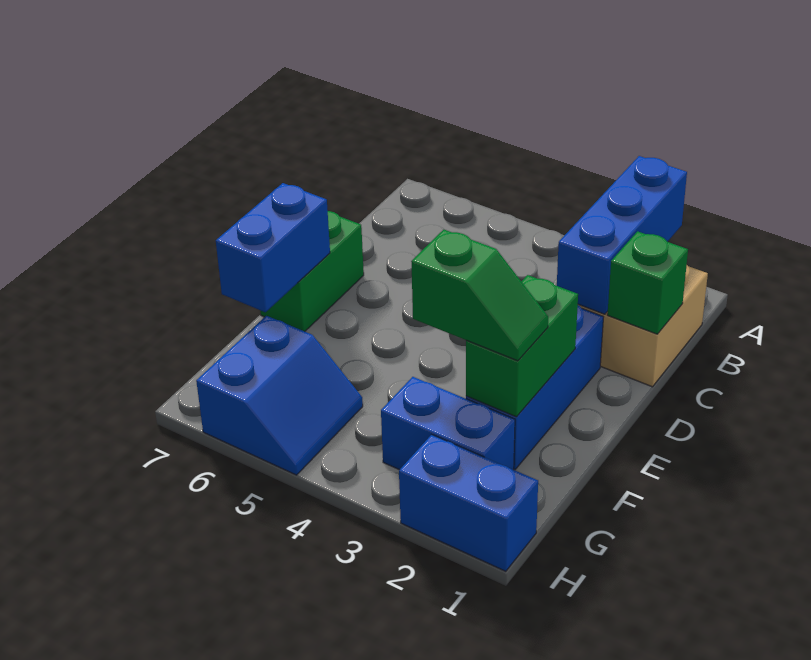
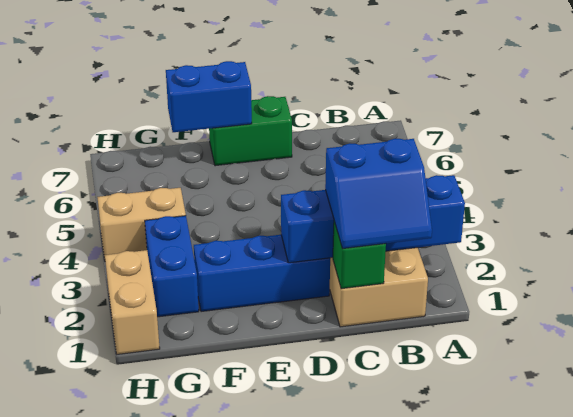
blue brick A2:C2 level 2 -> blue brick A2:D2 level 2
green brick E2:F2 level 2 -> none
green slope F2:F3 level 3 top 3 -> none
none -> tan brick G4:H4 level 1
blue slope G5:H6 level 1 top 6 -> blue slope B1:C2 level 3 top 2
blue brick H1:H2 level 1 -> tan brick H1:H2 level 1

